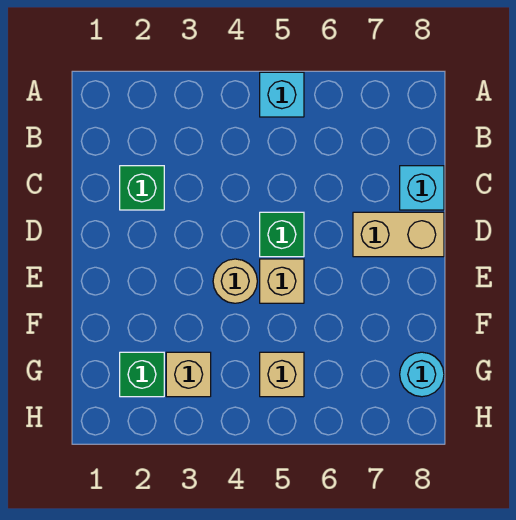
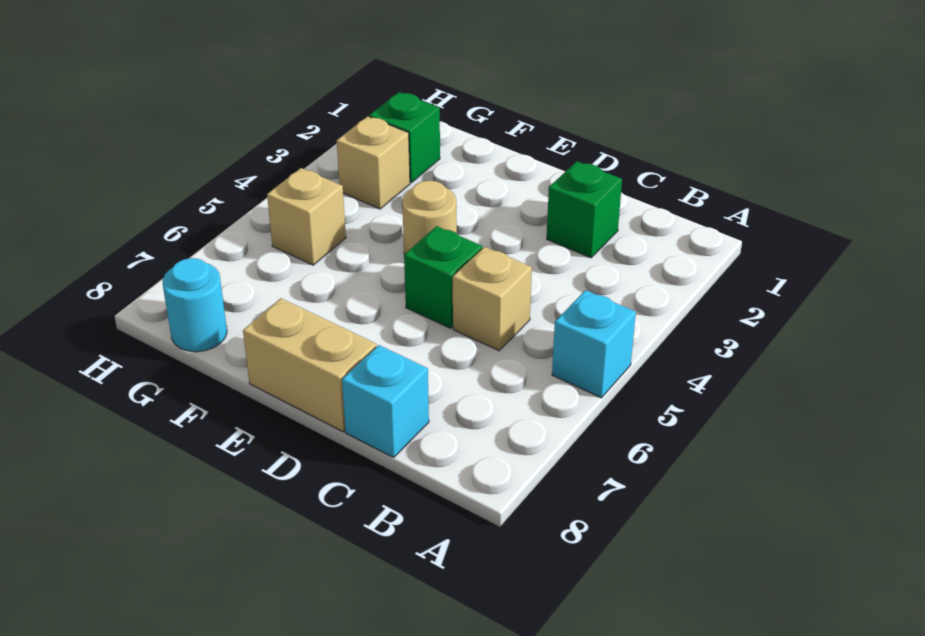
tan brick D7:D8 level 1 -> tan brick D8:E8 level 1
tan brick E5 level 1 -> tan brick C5 level 1

